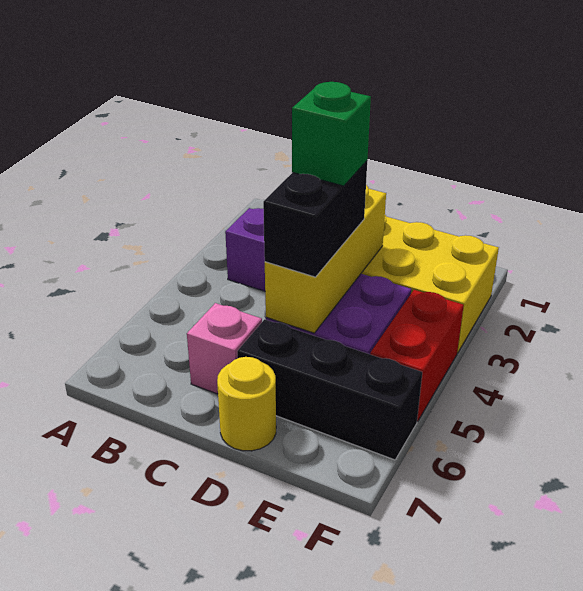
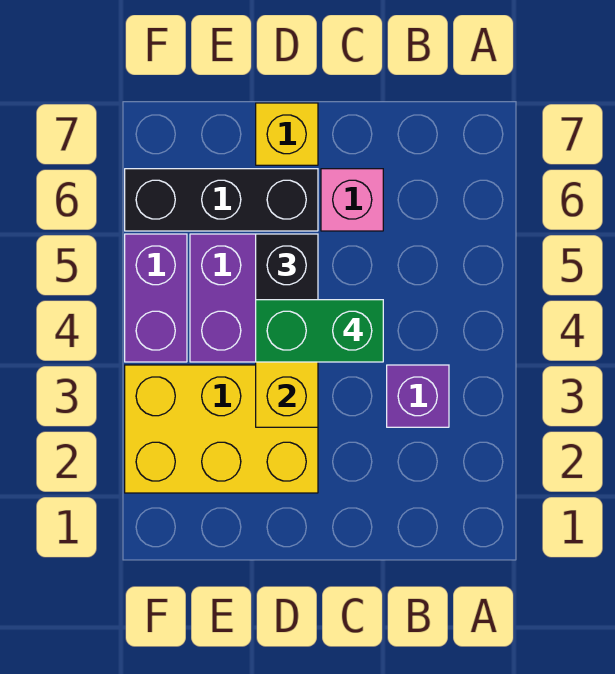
green brick D4 level 4 -> green brick C4:D4 level 4
yellow round brick D7 level 1 -> yellow brick D7 level 1
red brick F4:F5 level 1 -> purple brick F4:F5 level 1

